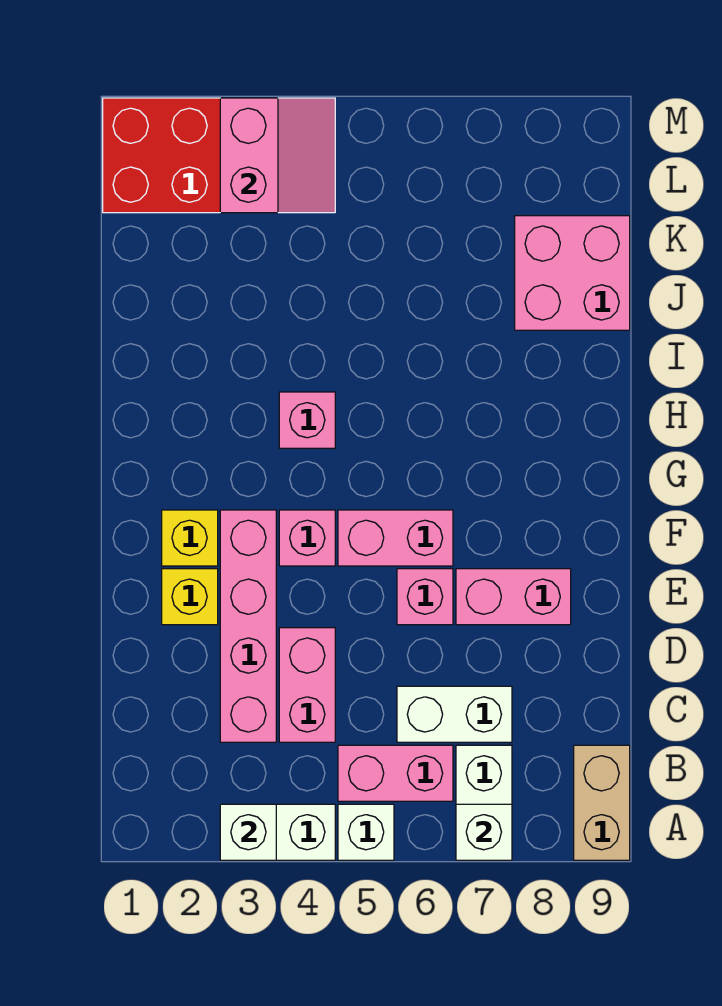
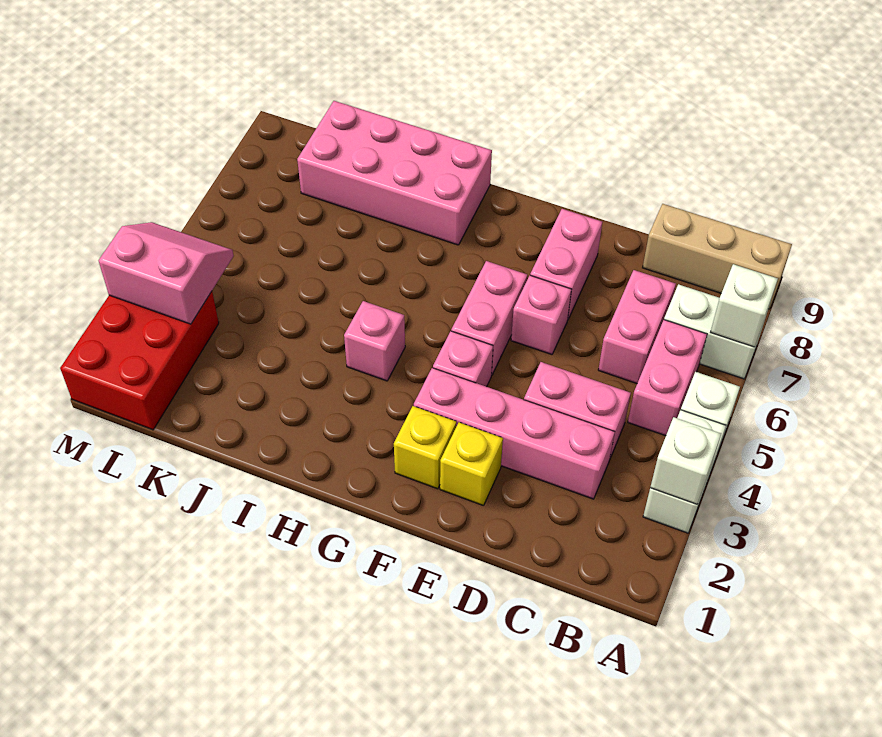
tan brick A9:B9 level 1 -> tan brick A9:C9 level 1
white brick C6:C7 level 1 -> pink brick C6:C7 level 1
pink brick J8:K9 level 1 -> pink brick H8:K9 level 1

